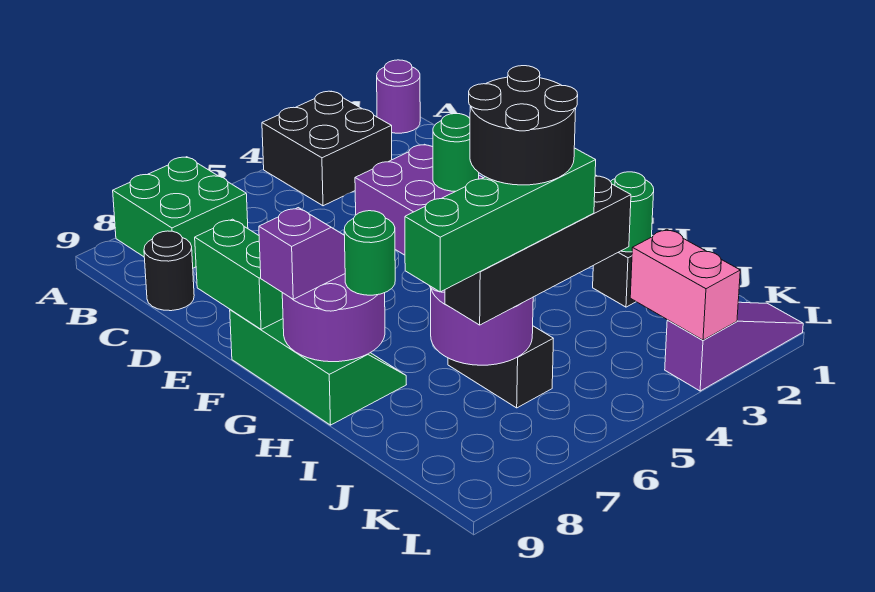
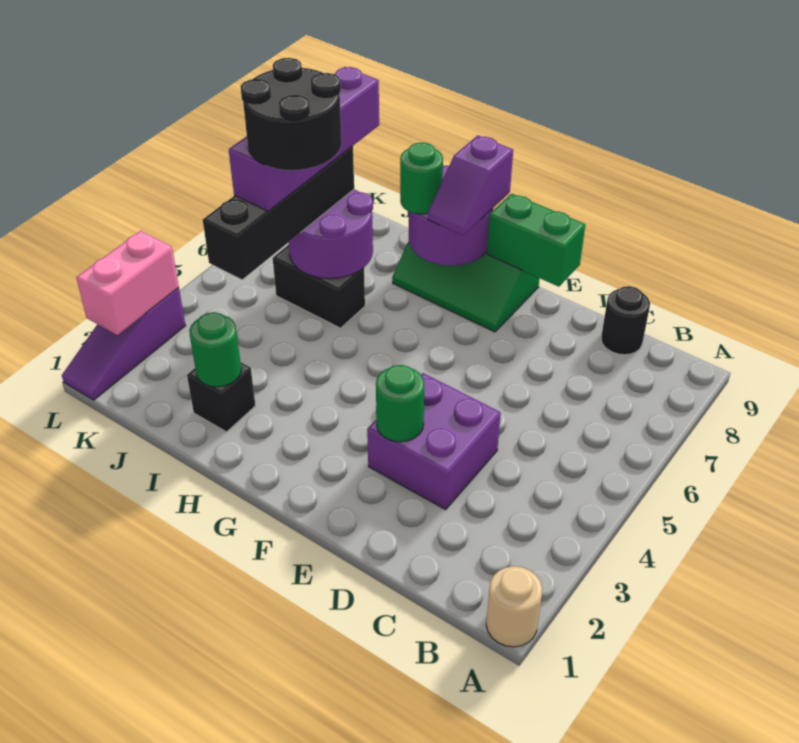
purple round brick A1 level 1 -> tan round brick A1 level 1
black brick A3:B4 level 1 -> none
green brick A7:B8 level 1 -> none
green brick J5:J8 level 4 -> purple brick J5:J8 level 4
pink brick K3:L3 level 2 -> pink brick L2:L3 level 2

